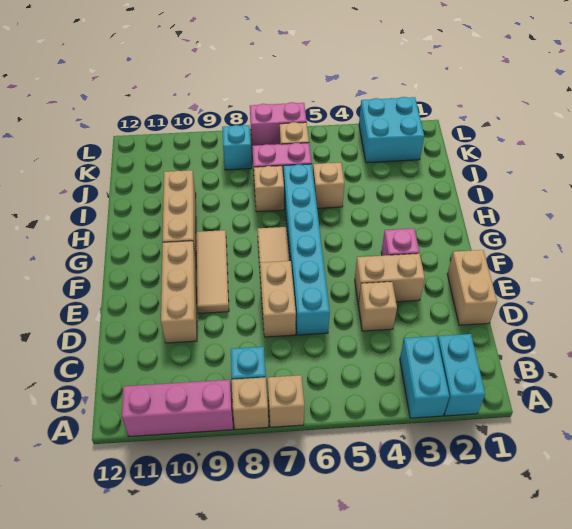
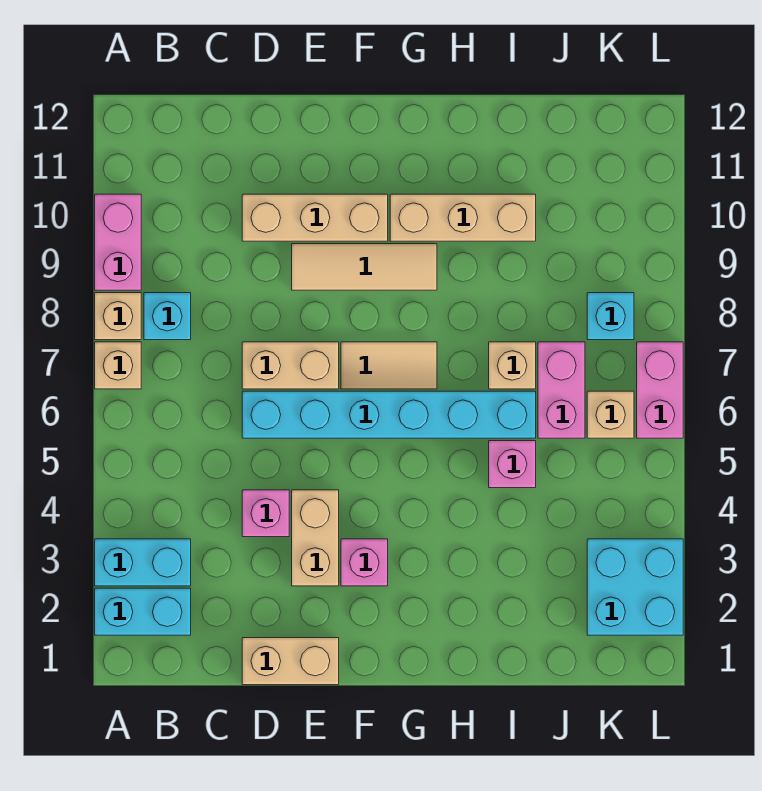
pink brick A9:A11 level 1 -> pink brick A9:A10 level 1
tan brick D4 level 1 -> pink brick D4 level 1
tan brick I5 level 1 -> pink brick I5 level 1

